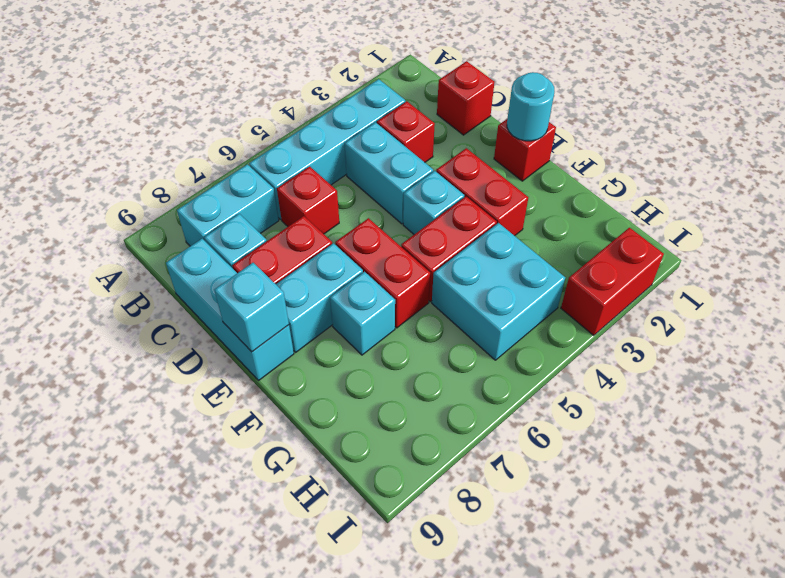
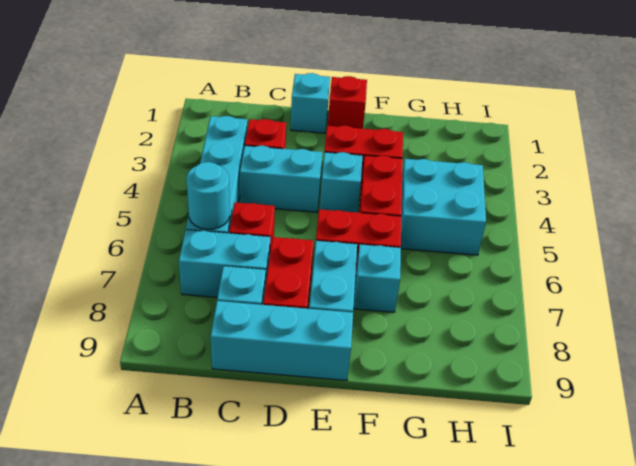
cyan brick B7:B8 level 1 -> cyan brick B7:C7 level 1
red brick C1 level 1 -> none
cyan round brick E1 level 2 -> cyan round brick B6 level 2
cyan brick E9 level 2 -> cyan brick D1 level 1
red brick I2:I3 level 1 -> none

